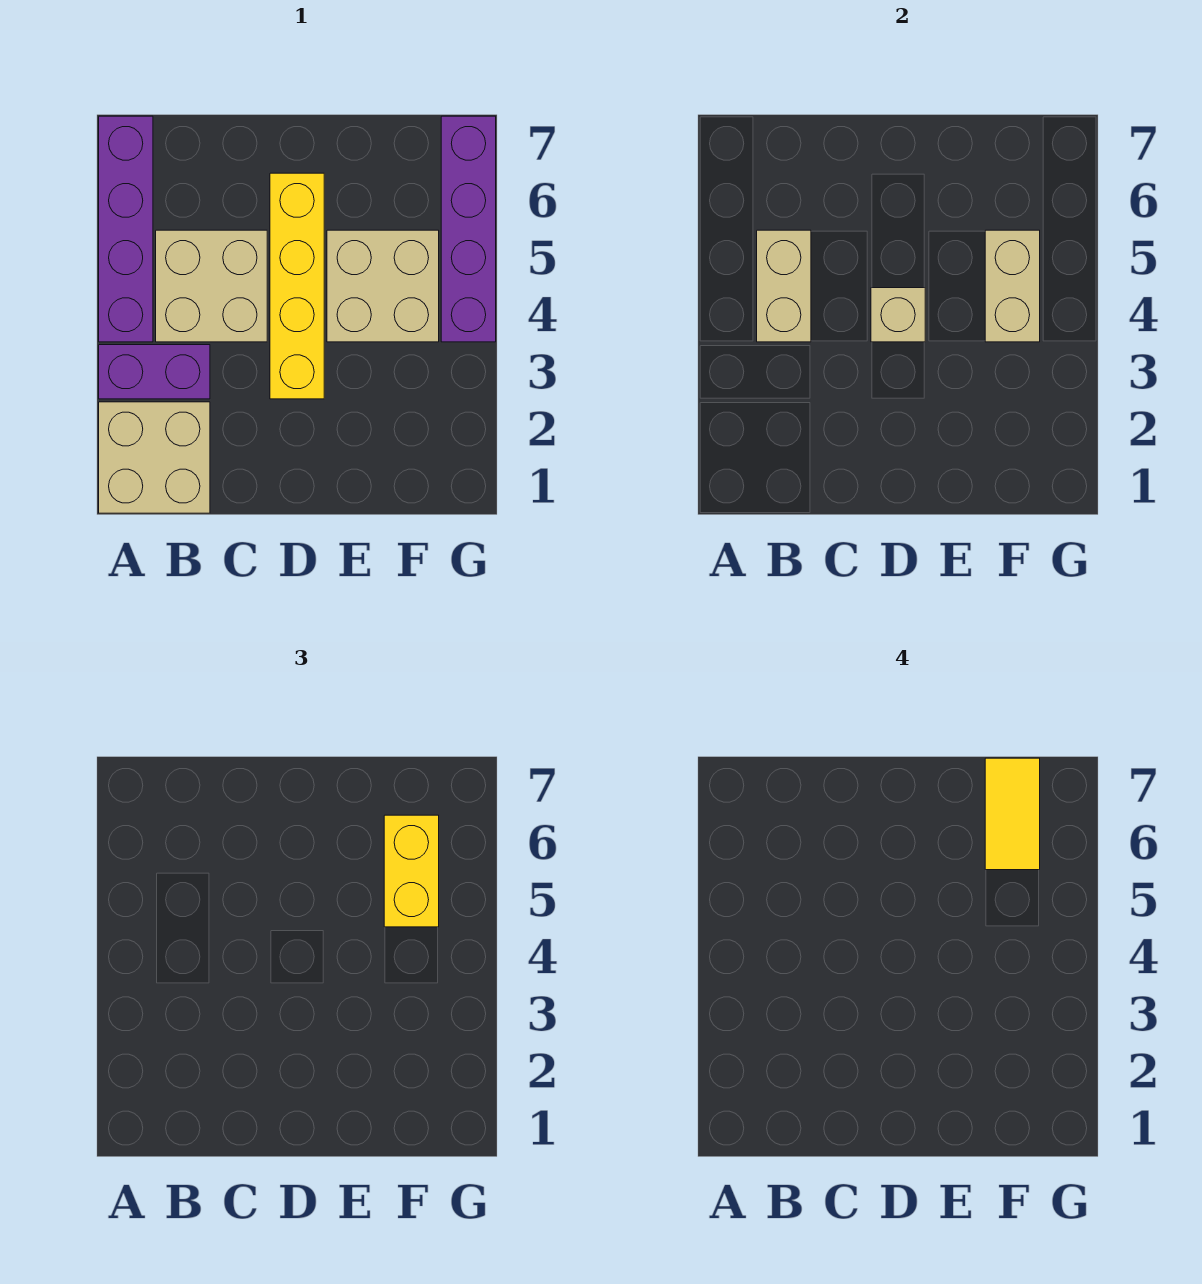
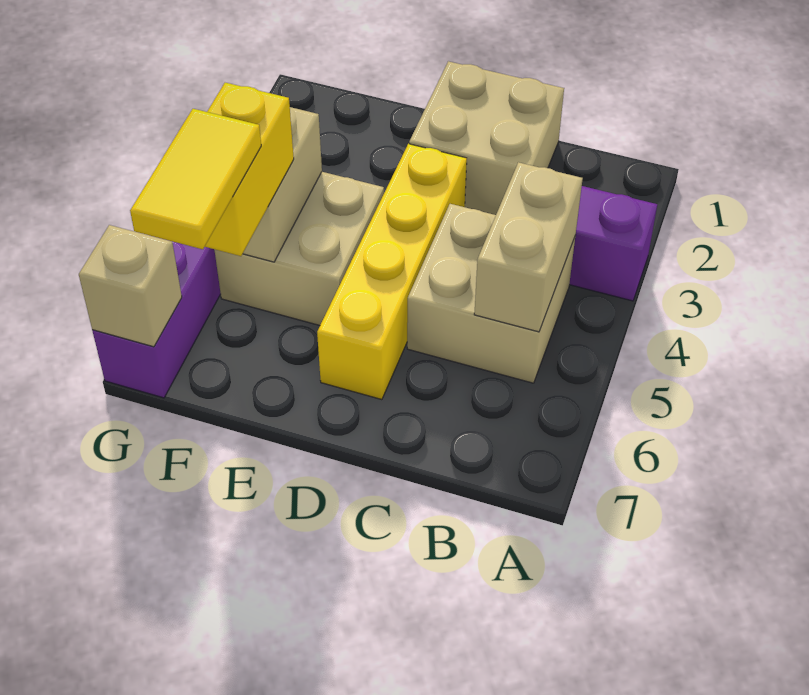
tan brick A1:B2 level 1 -> tan brick C1:D2 level 1
purple brick A4:A7 level 1 -> none
tan brick D4 level 2 -> tan brick G7 level 2

